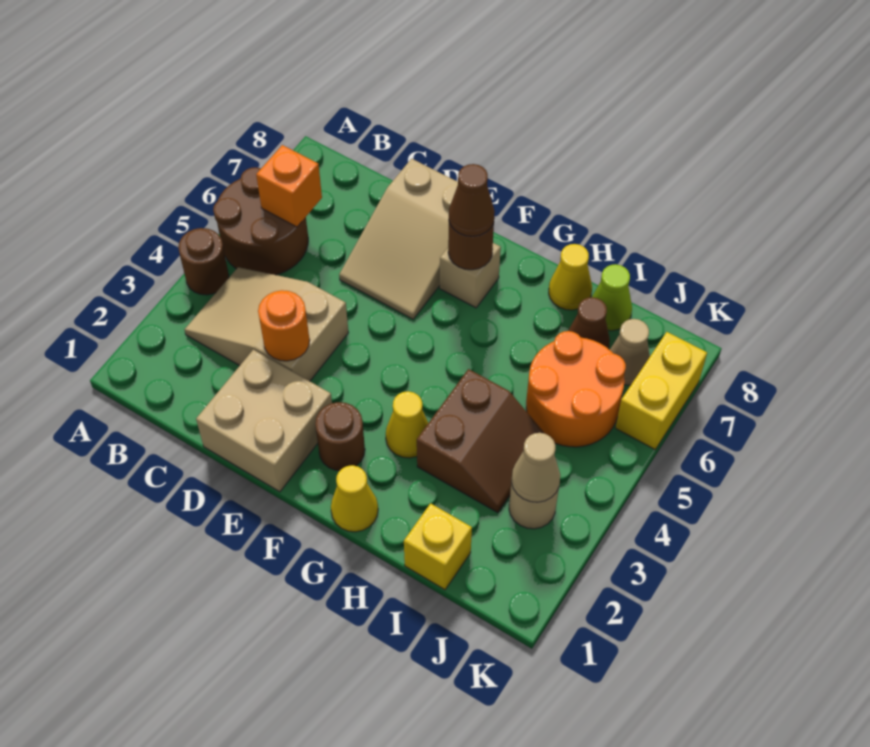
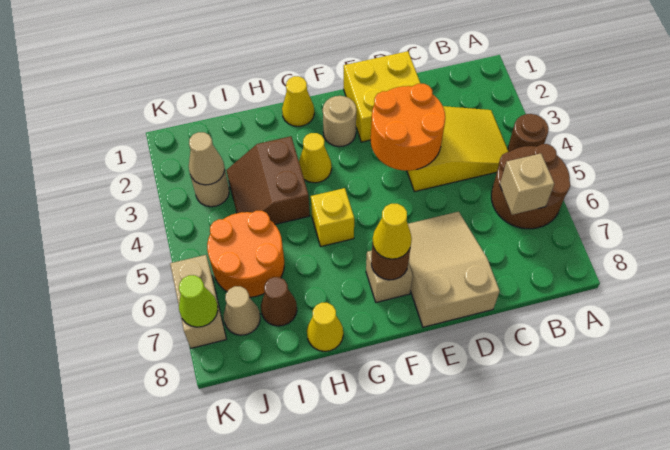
tan slope B3:D4 level 1 top D -> yellow slope B3:D4 level 1 top D
orange brick B6 level 2 -> tan brick B6 level 2
tan brick D1:E2 level 1 -> yellow brick D1:E2 level 1
orange round brick D3 level 2 -> orange round brick D3:E4 level 2
brown round brick F2 level 1 -> tan round brick F2 level 1
brown cone F7 level 3 -> yellow cone F7 level 3
yellow brick I1 level 1 -> yellow brick G5 level 1
lime cone I8 level 1 -> lime cone K7 level 2
yellow brick K6:K7 level 1 -> tan brick K6:K7 level 1

